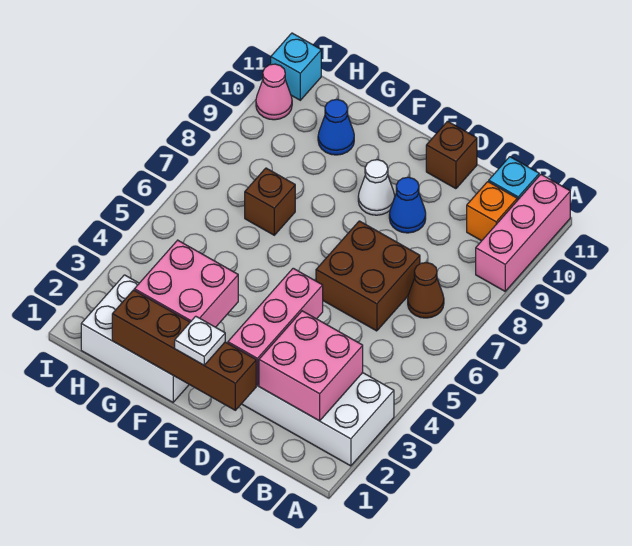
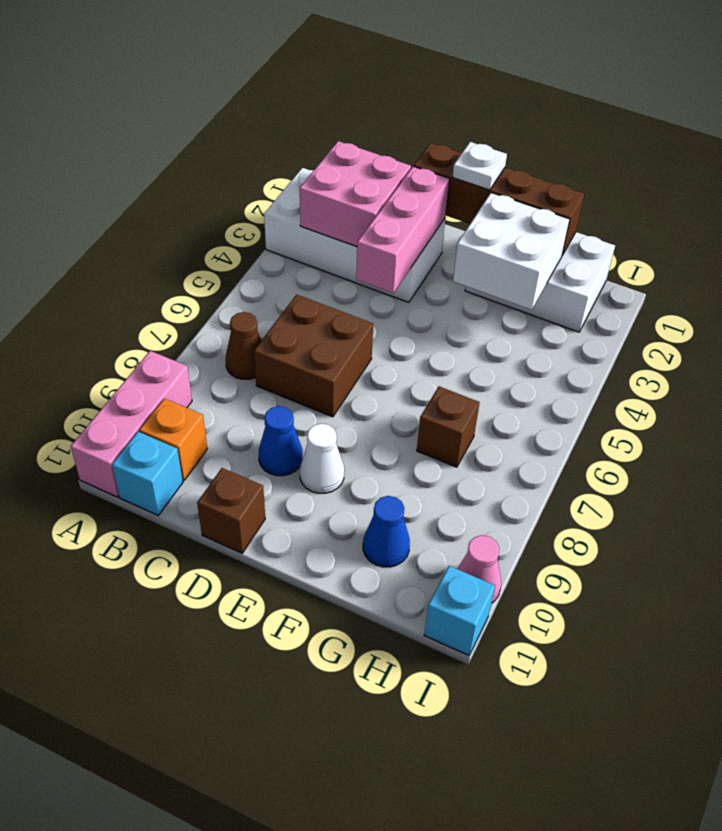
pink brick F2:G3 level 2 -> white brick F2:G3 level 2

